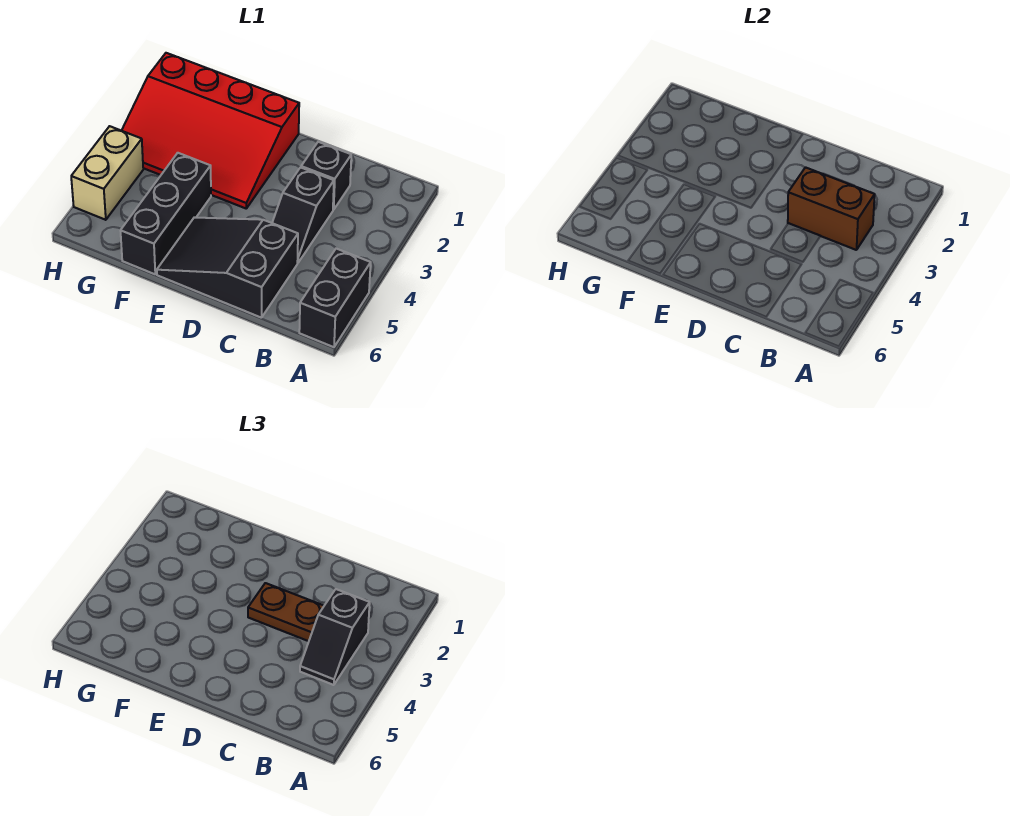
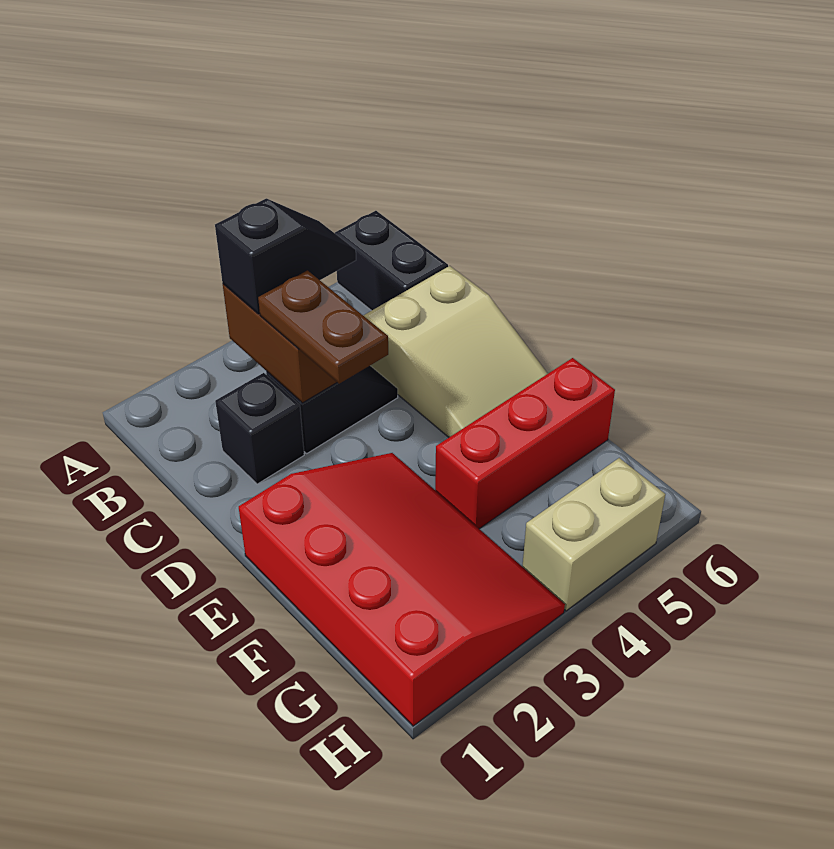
black brick A5:A6 level 1 -> black brick A6:B6 level 1
black slope C5:E6 level 1 top C -> tan slope C5:E6 level 1 top C
black brick F4:F6 level 1 -> red brick F4:F6 level 1

